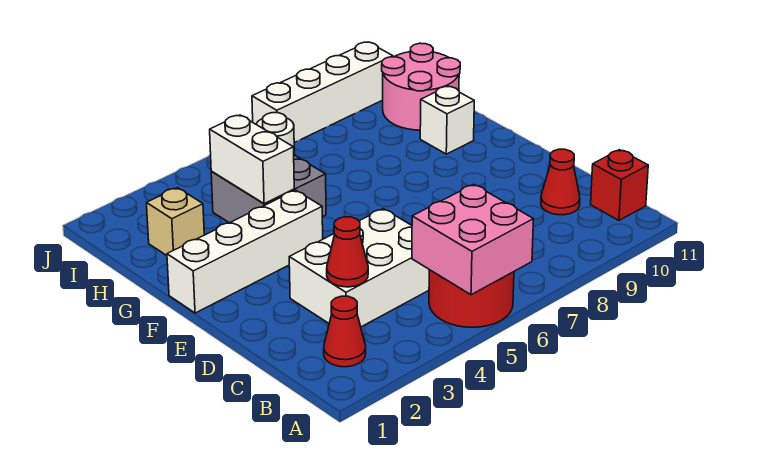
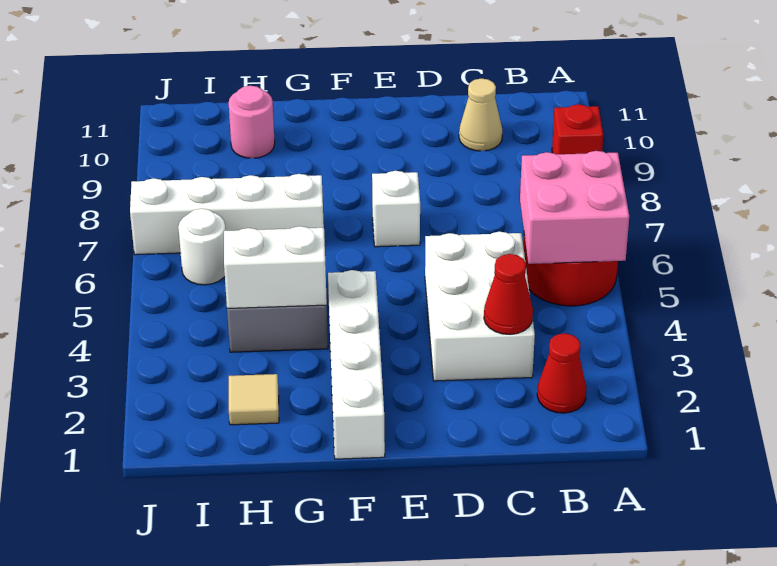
red brick B11 level 1 -> red brick A9 level 1
red cone C10 level 1 -> tan cone C10 level 1
white brick G10 level 1 -> white brick E7 level 1
tan brick H2 level 1 -> tan tile H2 level 1
pink round brick H10:I11 level 1 -> pink round brick H10 level 1
white brick J7:J10 level 1 -> white brick G7:J7 level 1

